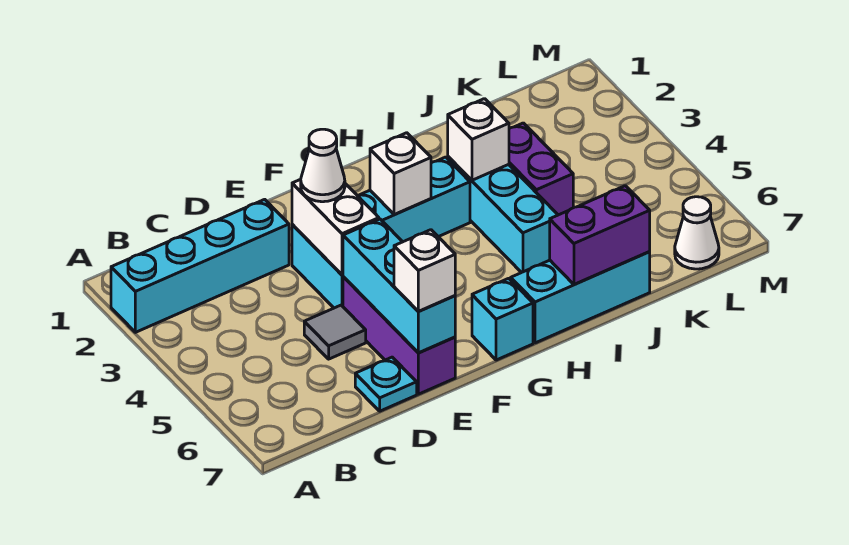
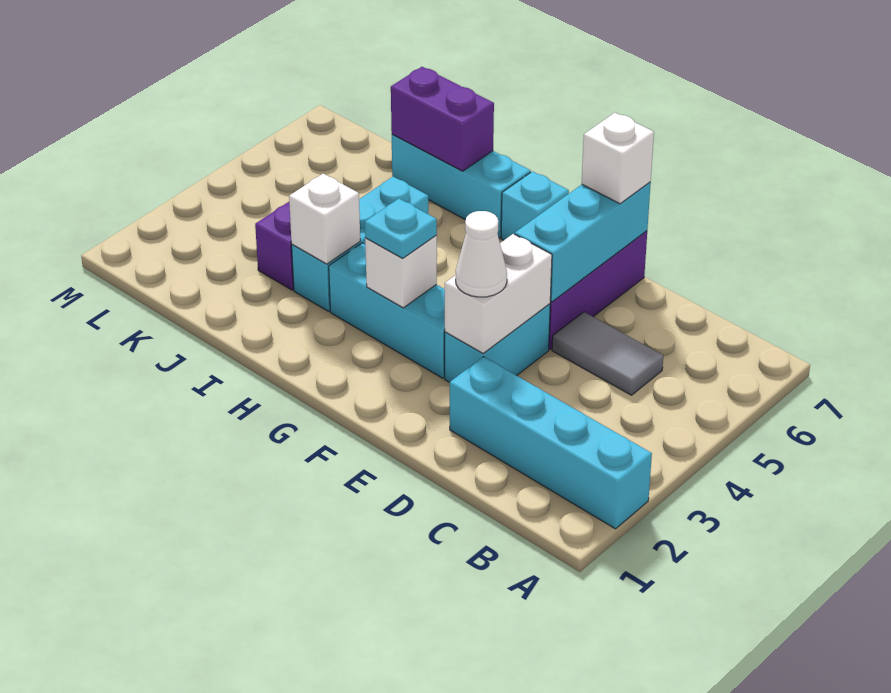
grey tile D5 level 1 -> grey tile C5:D5 level 1
cyan plate D7 level 1 -> cyan plate G3 level 3
white cone L7 level 1 -> none

